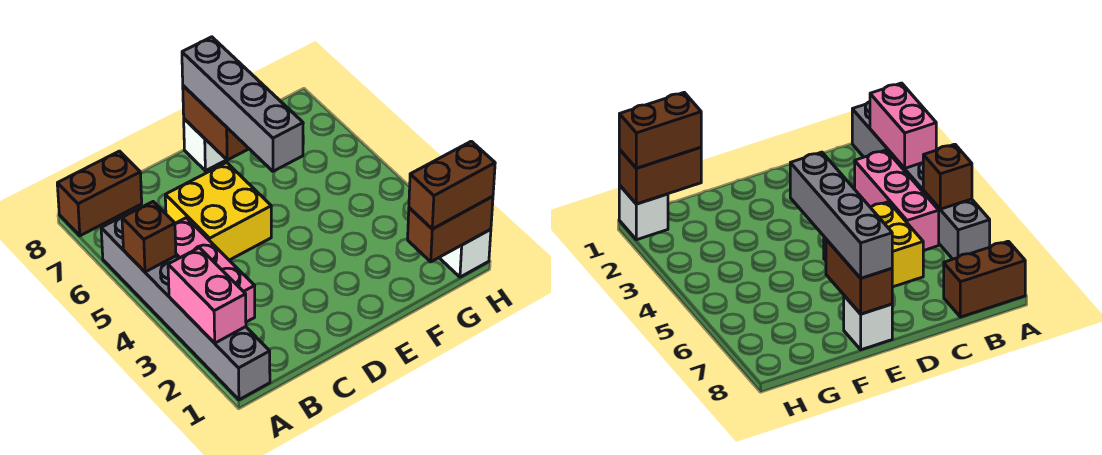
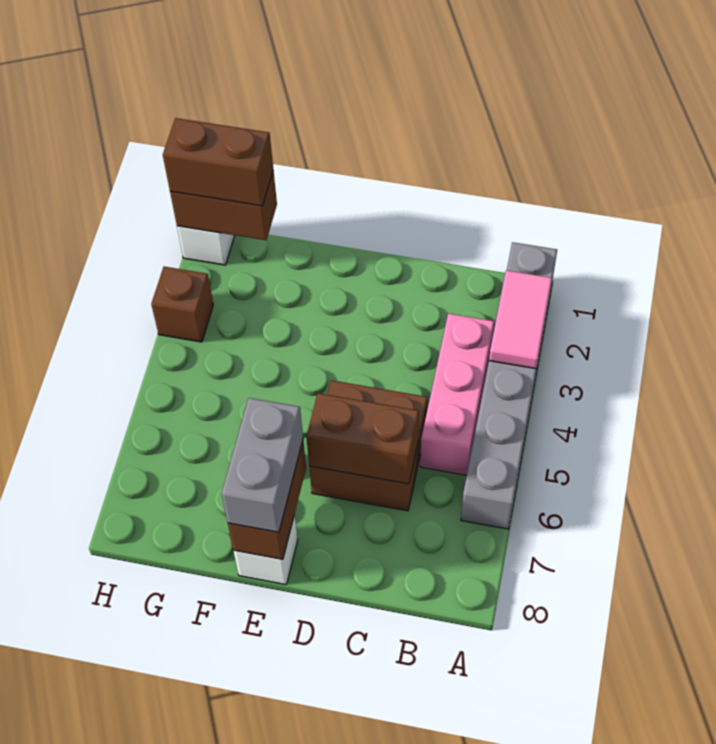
pink brick A2:A3 level 2 -> pink tile A2:A3 level 2
brown brick A5 level 2 -> brown brick H3 level 1
brown brick A8:B8 level 1 -> brown brick C6:D6 level 2
yellow brick C5:D6 level 1 -> brown brick C5:D6 level 1
grey brick E5:E8 level 3 -> grey brick E7:E8 level 3

